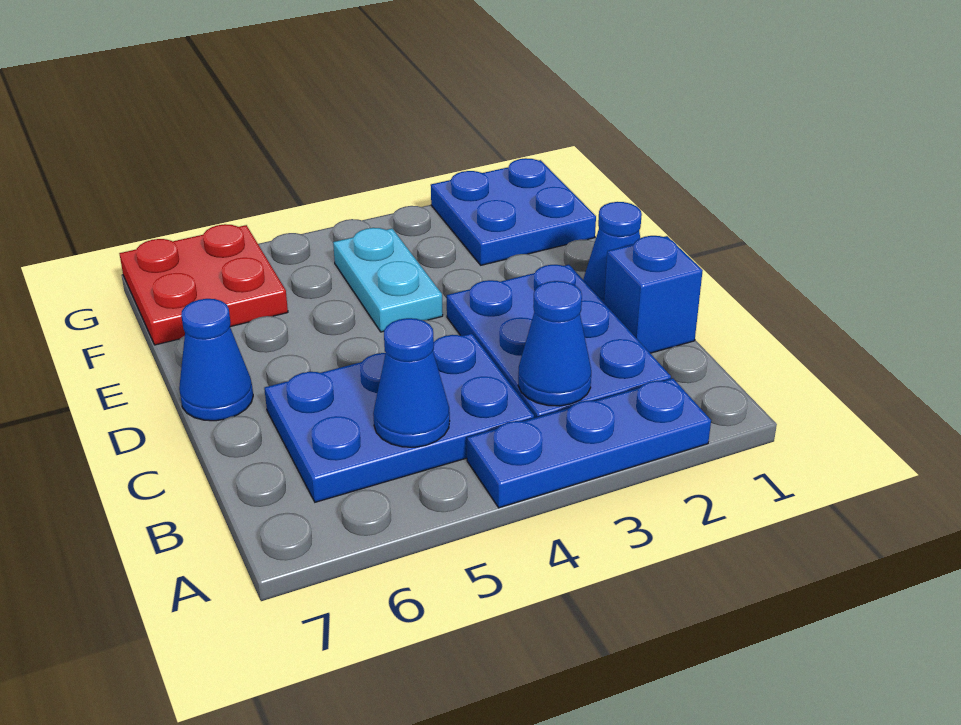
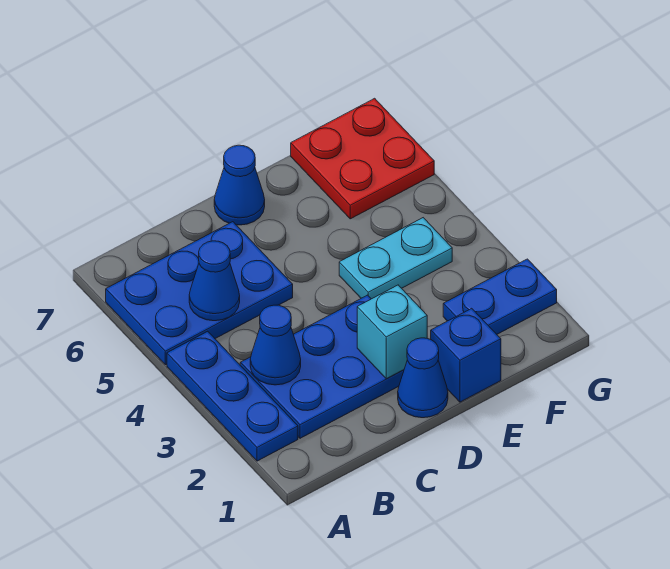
blue plate B4:C6 level 1 -> blue plate A5:C6 level 1
blue brick C1 level 1 -> blue brick E1 level 1
none -> cyan brick D2 level 2
blue plate F1:G2 level 1 -> blue plate F2:G2 level 1

